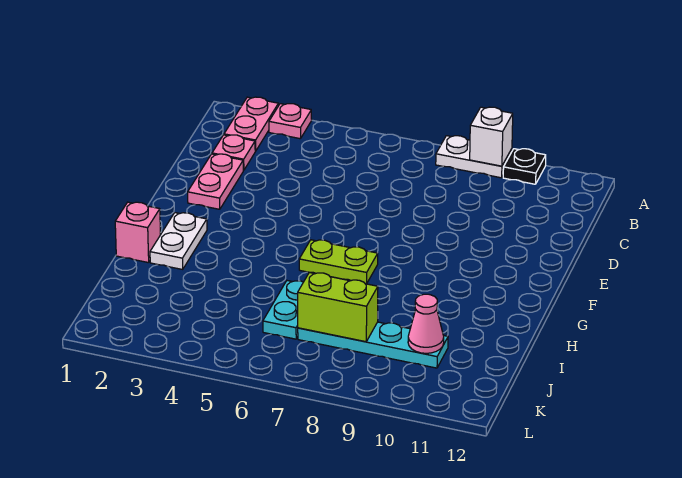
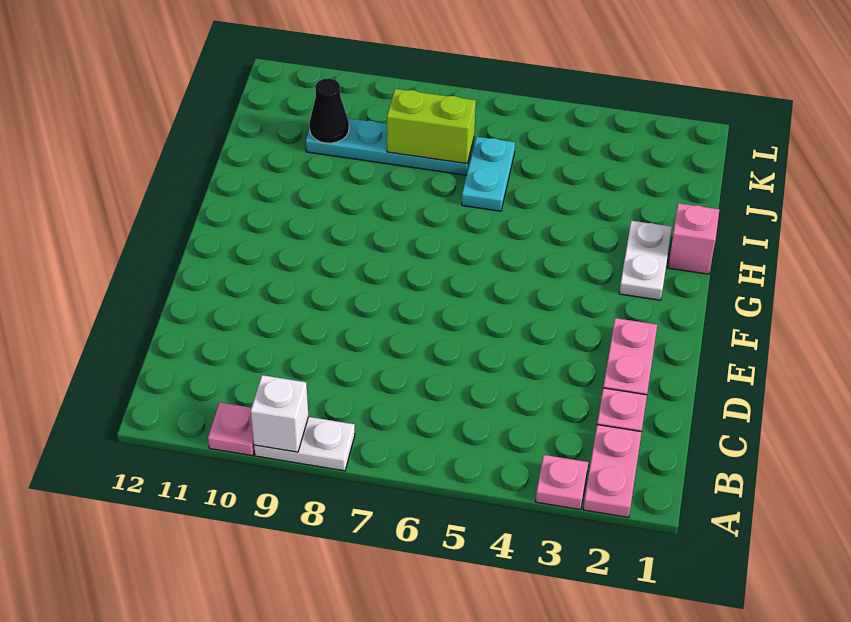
black plate A10 level 1 -> pink plate A10 level 1
lime plate G6:G7 level 1 -> none
pink cone J10 level 2 -> black cone J10 level 2

